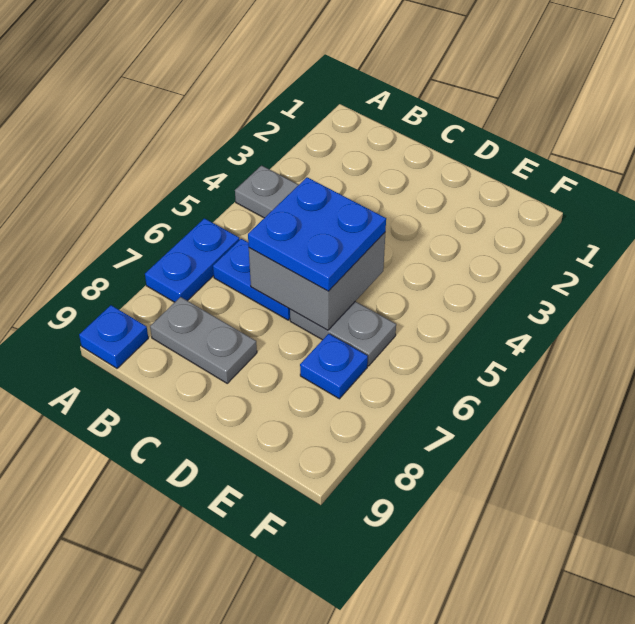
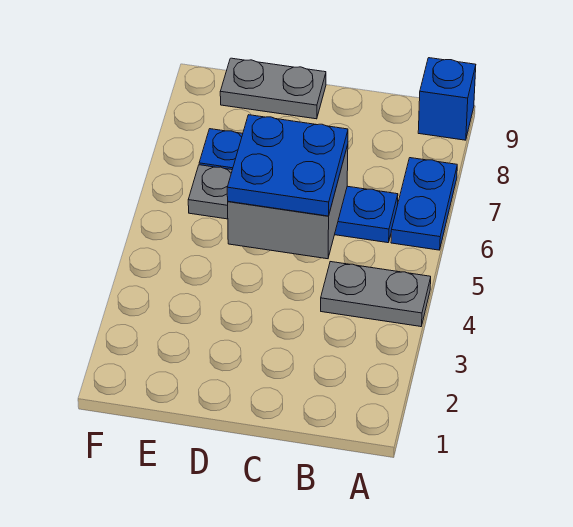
blue plate A9 level 1 -> blue brick A9 level 1
grey plate B8:C8 level 1 -> grey plate D9:E9 level 1

